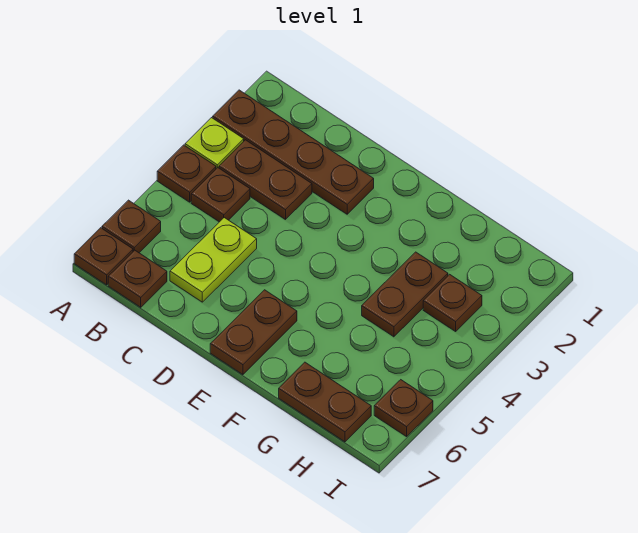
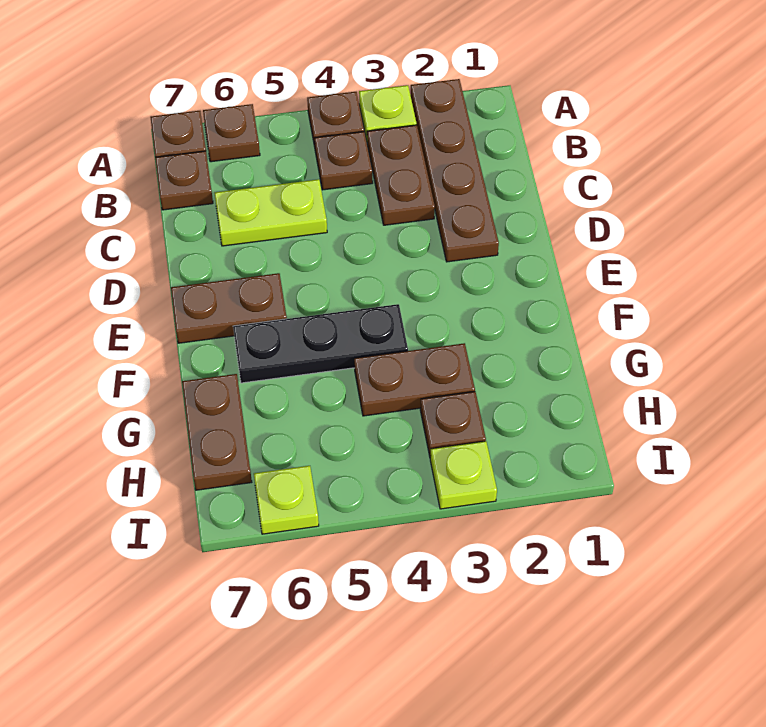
none -> black plate F4:F6 level 1
none -> lime plate I3 level 1
brown plate I6 level 1 -> lime plate I6 level 1

